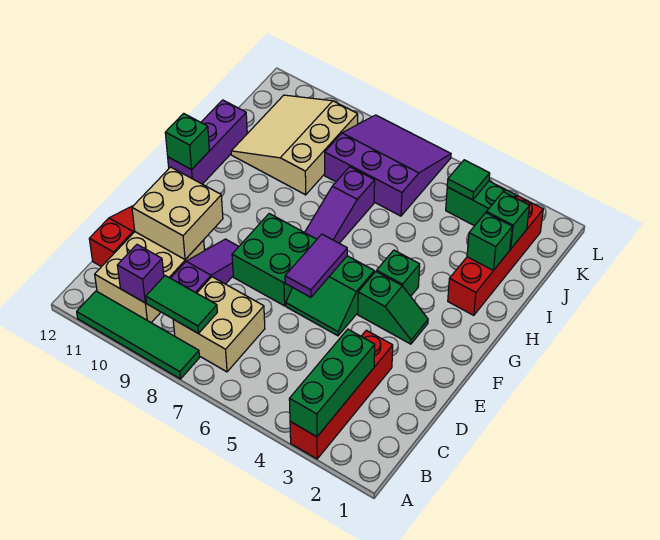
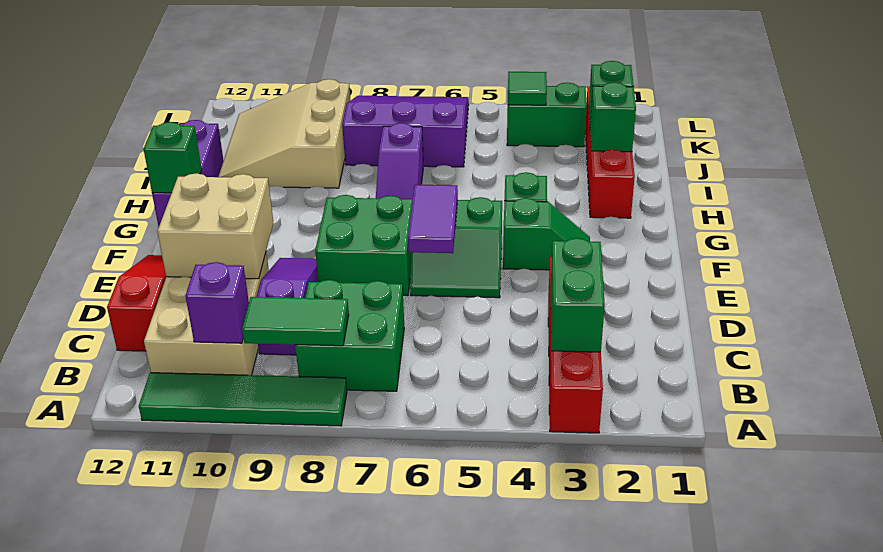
green brick A3:C3 level 2 -> green brick B3:C3 level 2
tan brick B7:C8 level 1 -> green brick B7:C8 level 1

